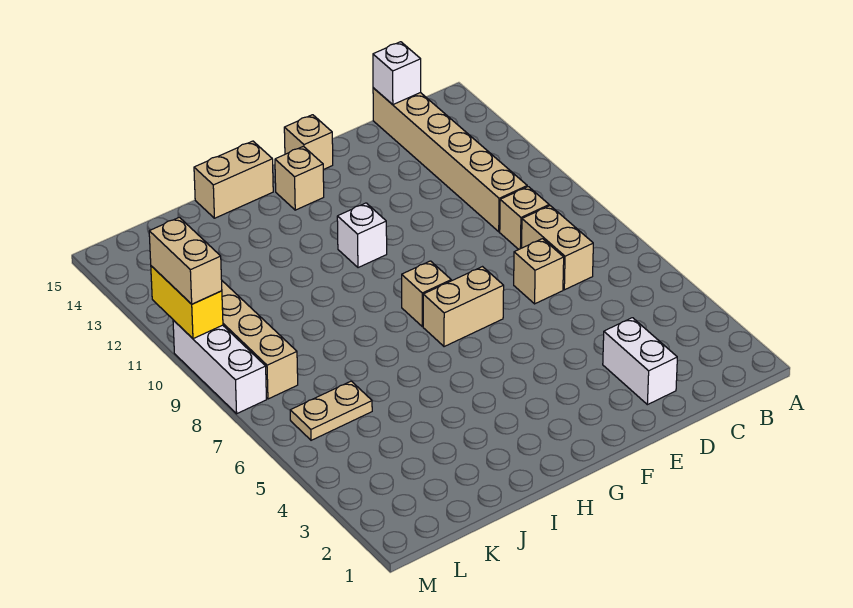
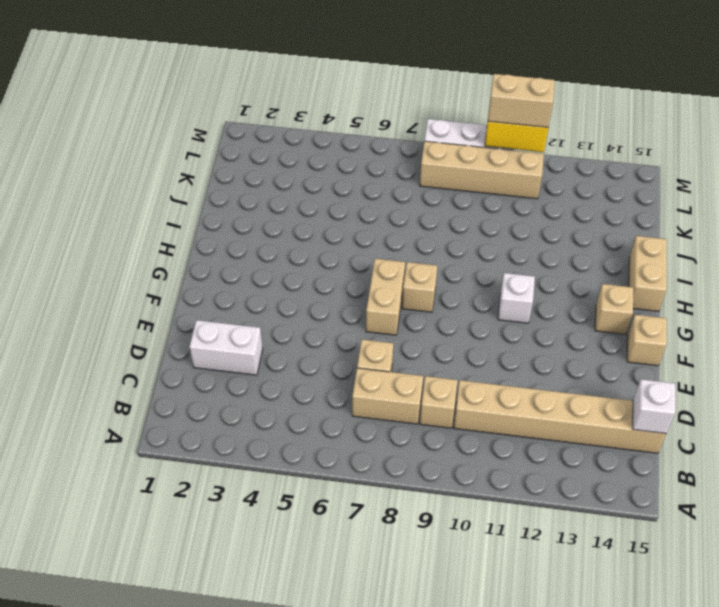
tan plate K6:L6 level 1 -> none

